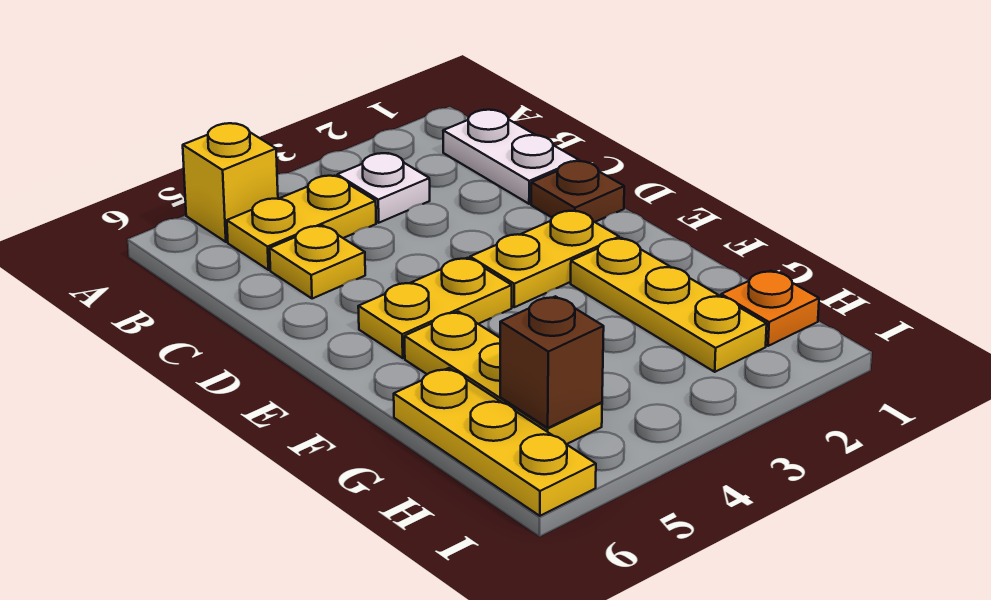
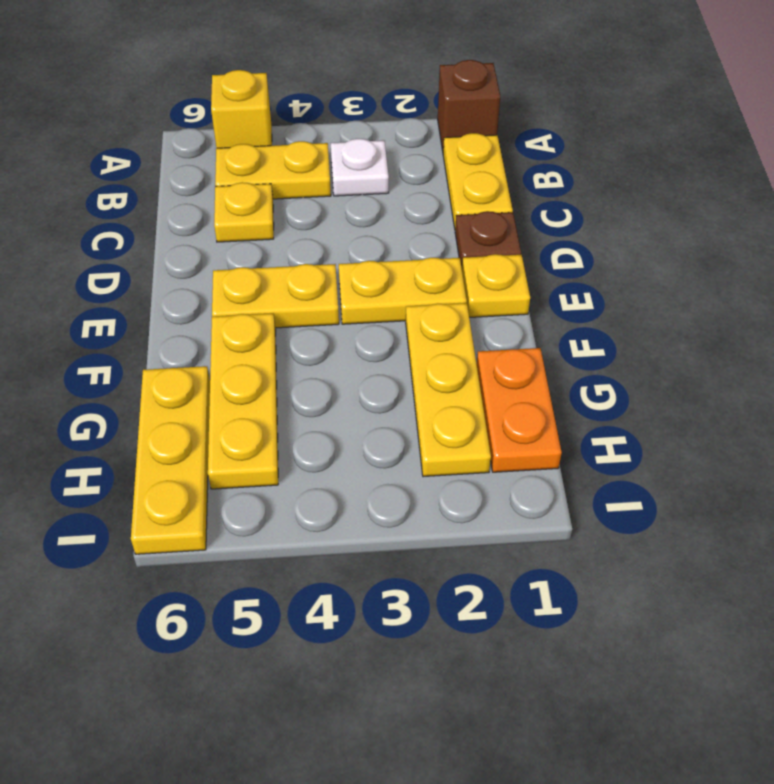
white plate B1:C1 level 1 -> yellow plate B1:C1 level 1
none -> yellow plate E1 level 1
orange plate H1 level 1 -> orange plate G1:H1 level 1
brown brick H5 level 2 -> brown brick A1 level 1

